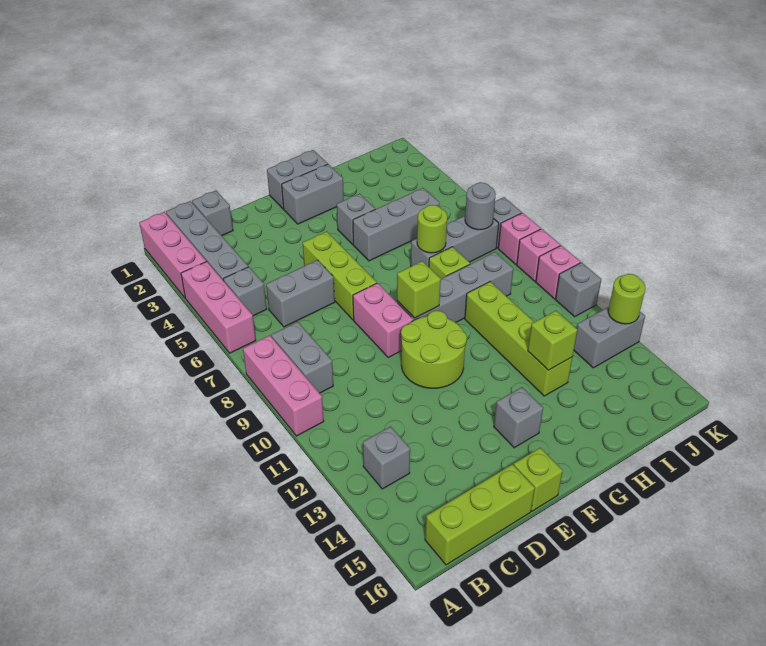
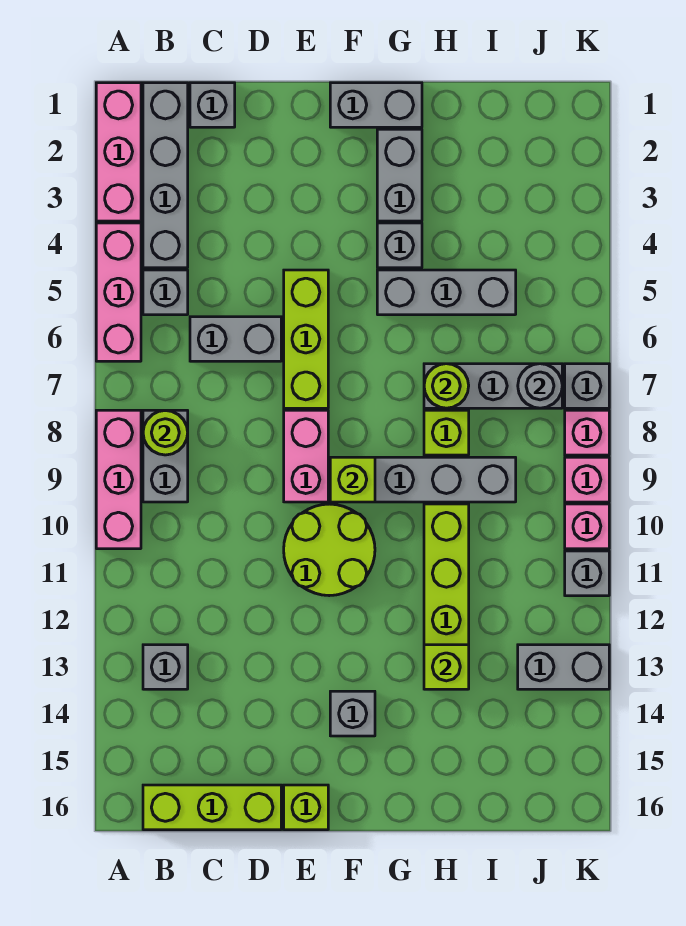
grey brick F2:G2 level 1 -> grey brick G2:G3 level 1
lime round brick K13 level 2 -> lime round brick B8 level 2

